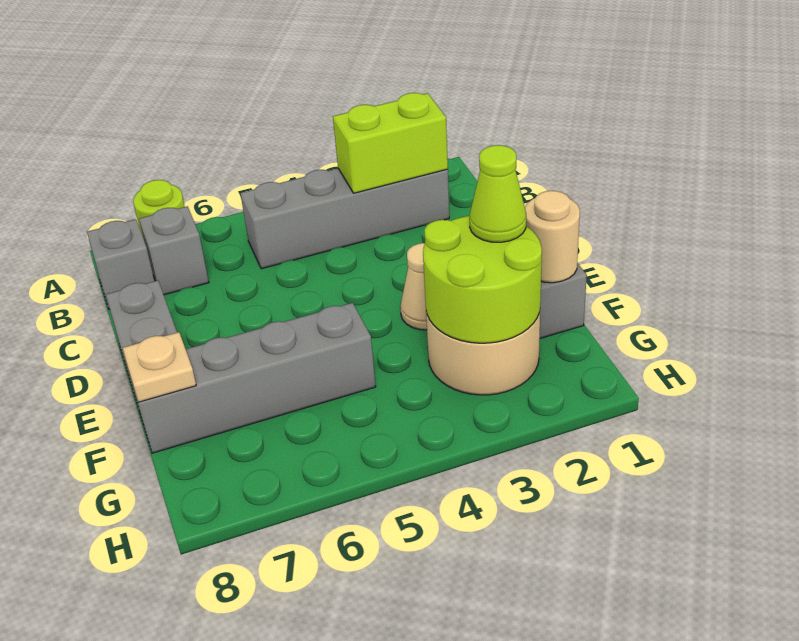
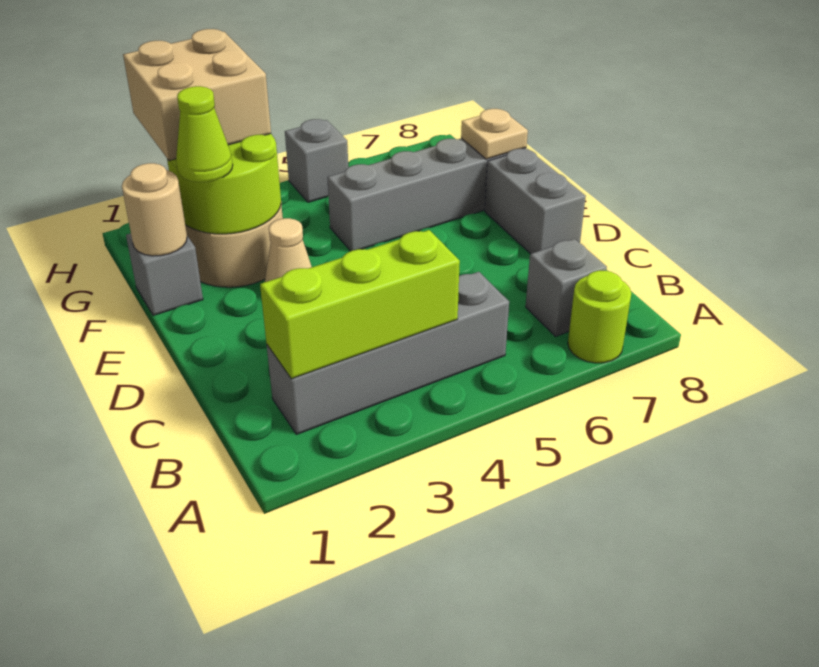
lime brick B2:B3 level 2 -> lime brick B2:B4 level 2
grey brick B8 level 1 -> grey brick H5 level 1
none -> tan brick G2:H3 level 3

